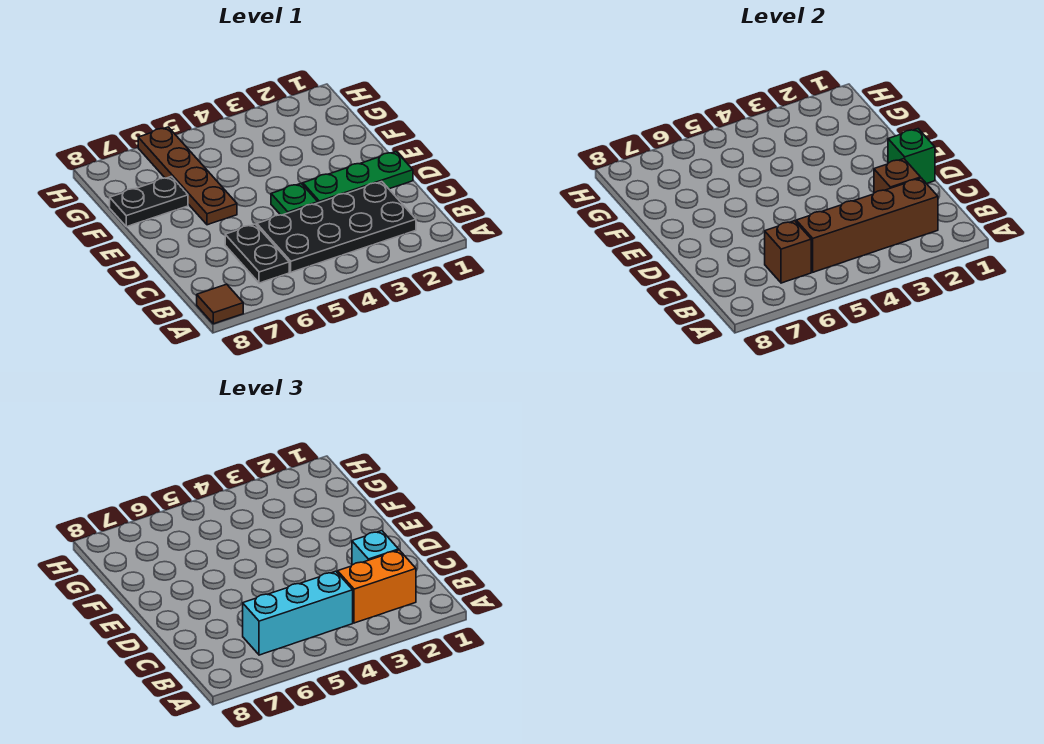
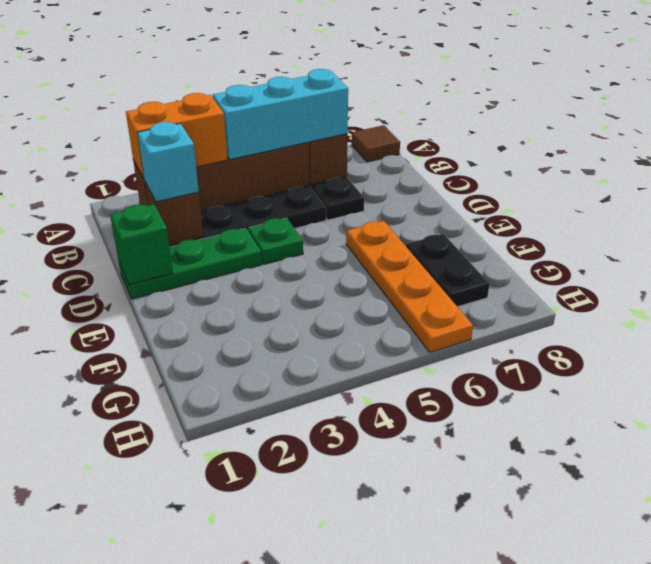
brown plate E6:H6 level 1 -> orange plate E6:H6 level 1
black plate F7:F8 level 1 -> black plate F7:G7 level 1

